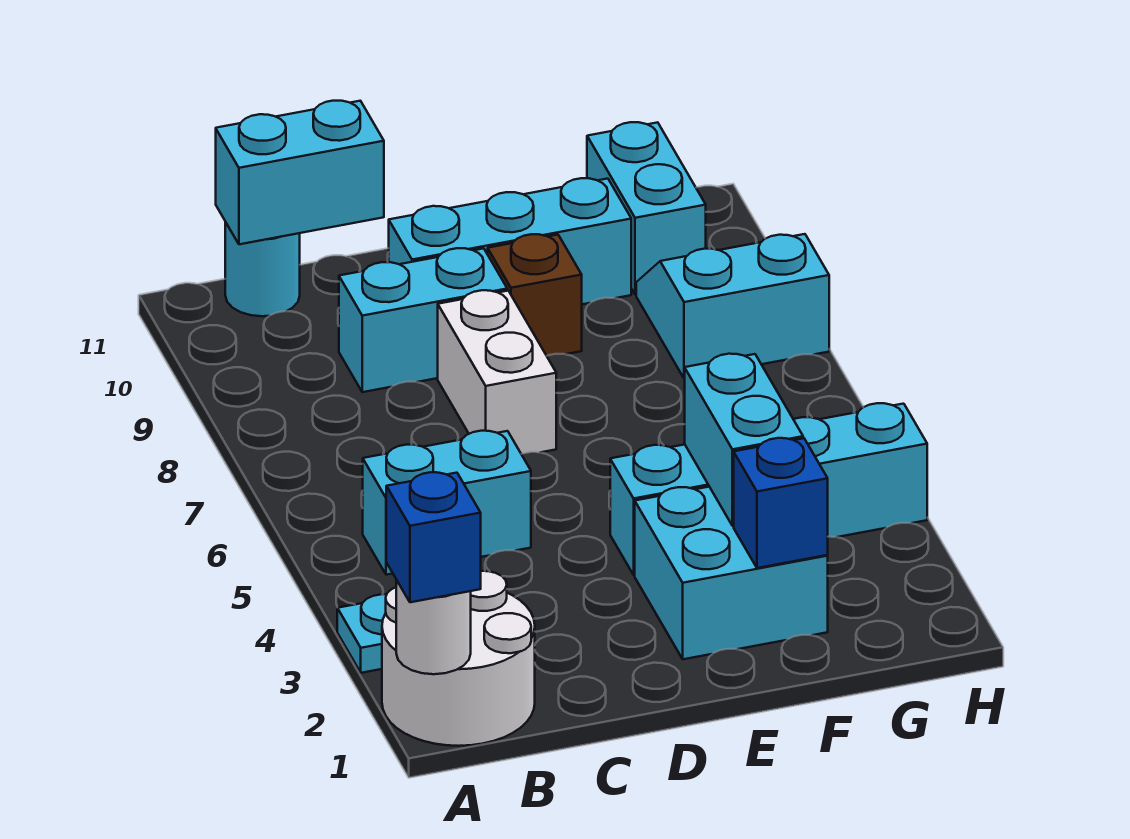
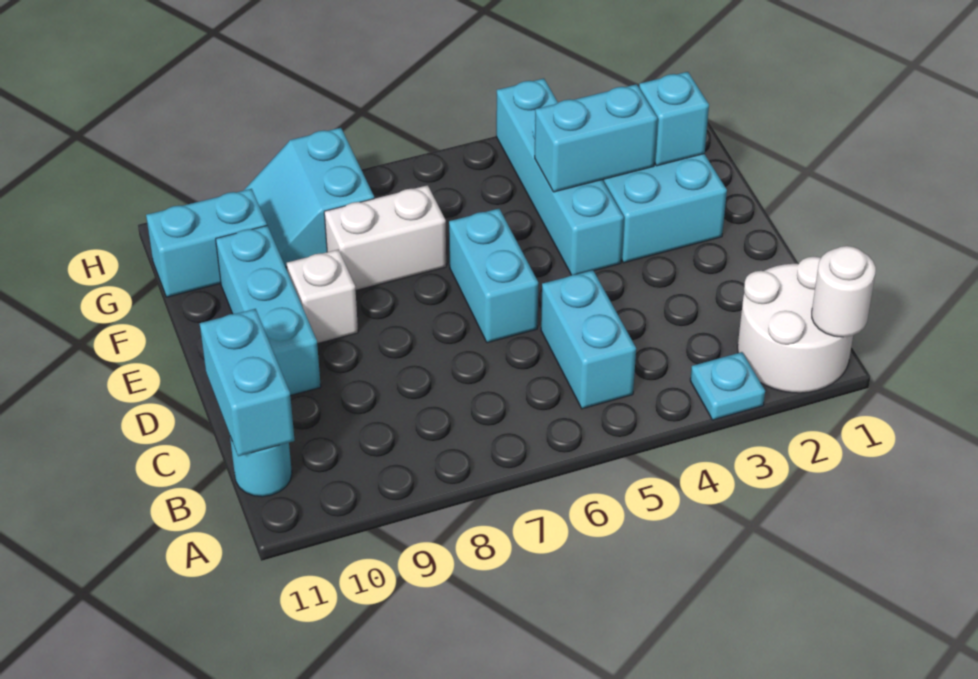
blue brick A1 level 3 -> none
cyan brick C9:D9 level 1 -> cyan brick D6:E6 level 1
white brick D7:D8 level 1 -> white brick F7:F8 level 1
brown brick E9 level 1 -> white brick E9 level 1
blue brick F2 level 2 -> cyan brick F2 level 2

